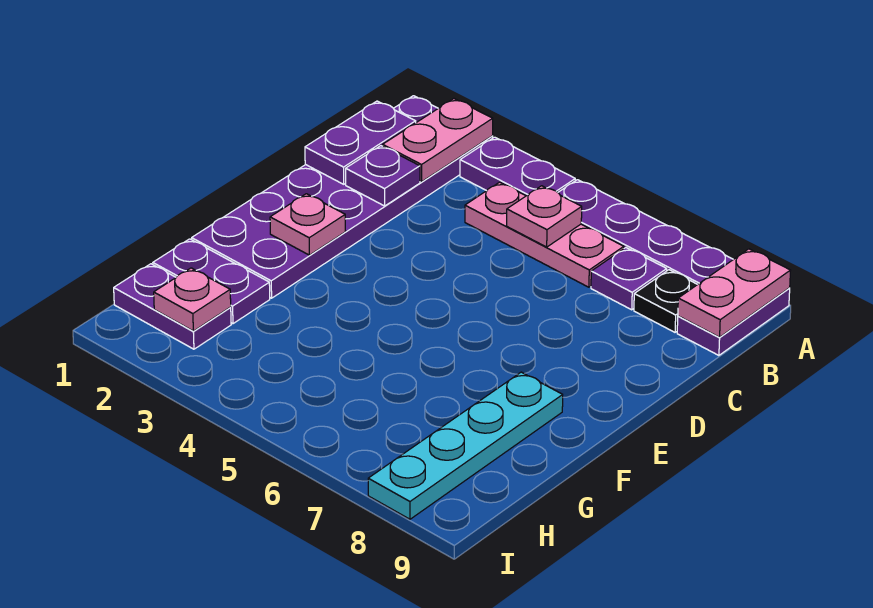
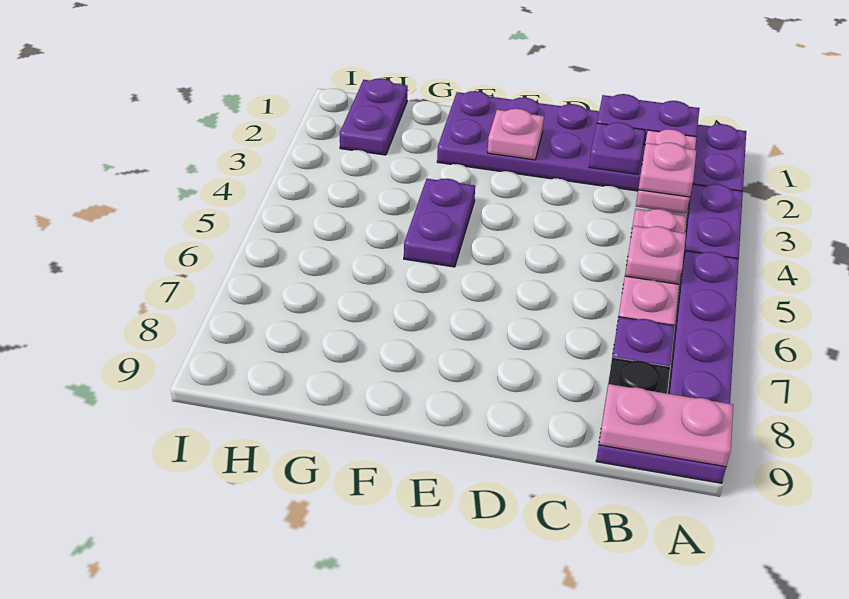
pink plate A2:B2 level 2 -> pink plate B2:B3 level 2
cyan plate F8:I8 level 1 -> none
purple plate G1:G2 level 1 -> purple plate F4:F5 level 1
pink plate H2 level 2 -> pink plate B3 level 3

